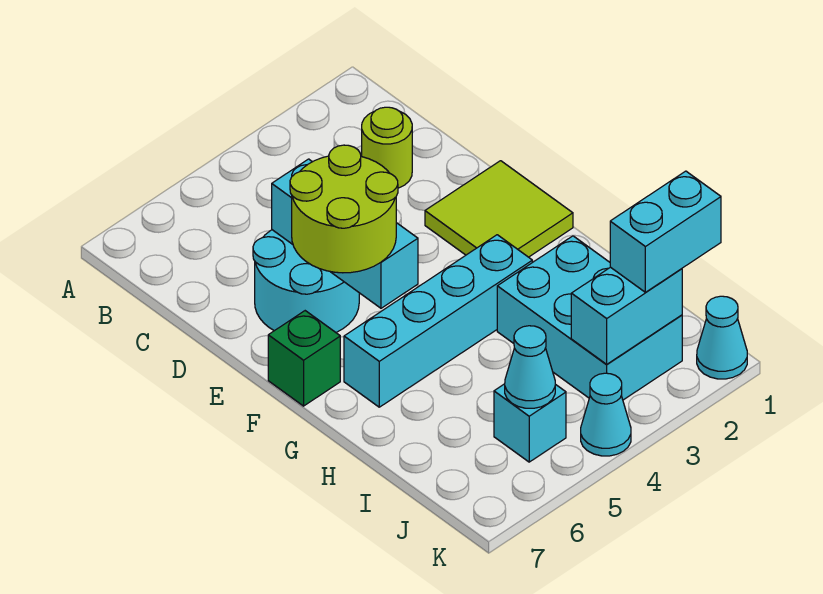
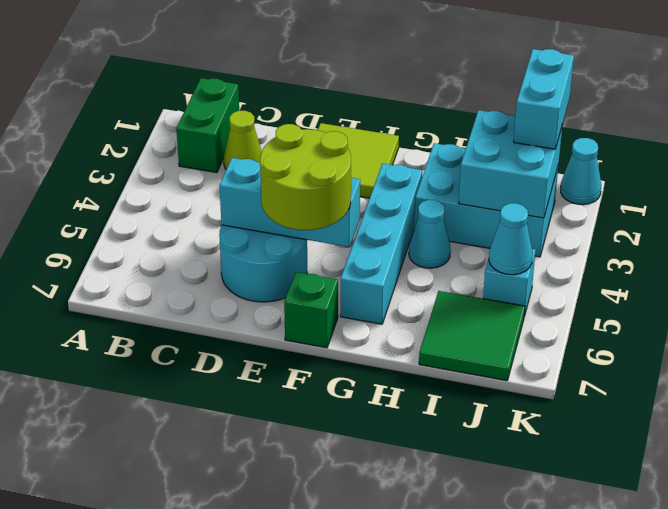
none -> green brick B1:B2 level 1
lime round brick C2 level 1 -> lime cone C2 level 1
none -> green tile I6:J7 level 1
cyan brick J2:J3 level 2 -> cyan brick I2:J3 level 2
cyan cone K4 level 1 -> cyan cone H4 level 1

